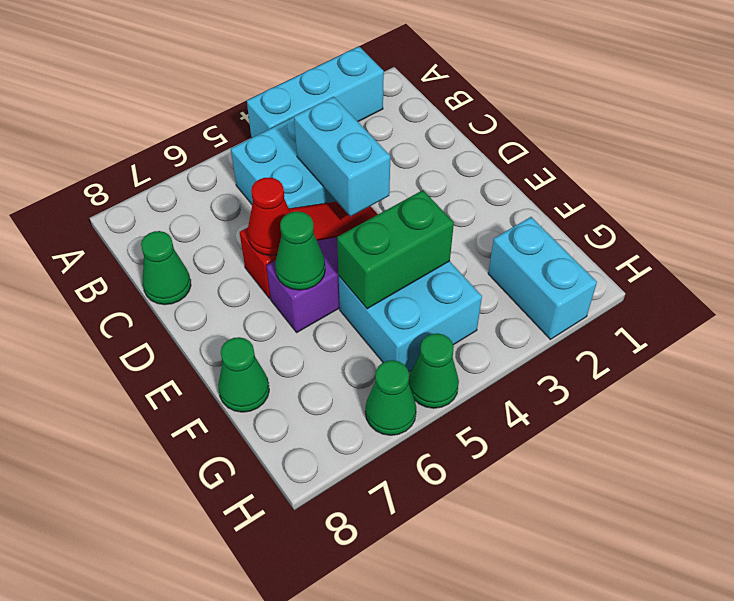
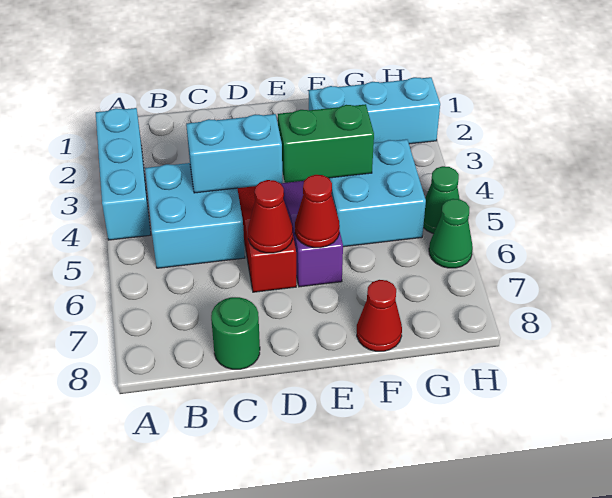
green cone C8 level 1 -> green round brick C8 level 1
green cone E6 level 2 -> red cone E6 level 2
green brick F4:F5 level 2 -> green brick E4:F4 level 2
green cone F8 level 1 -> red cone F8 level 1
cyan brick G2:H2 level 1 -> cyan brick F2:H2 level 1

